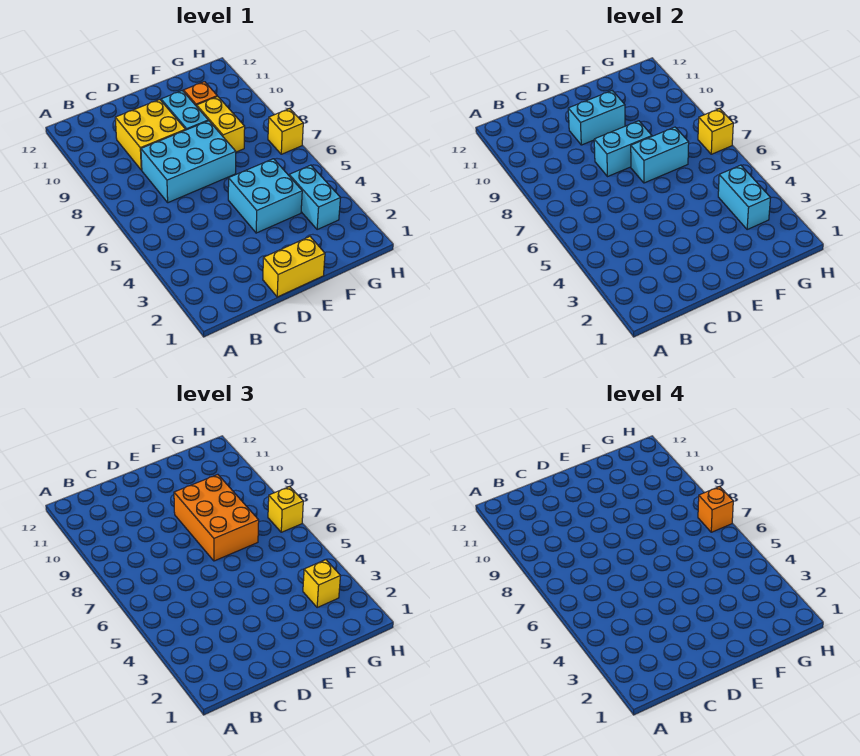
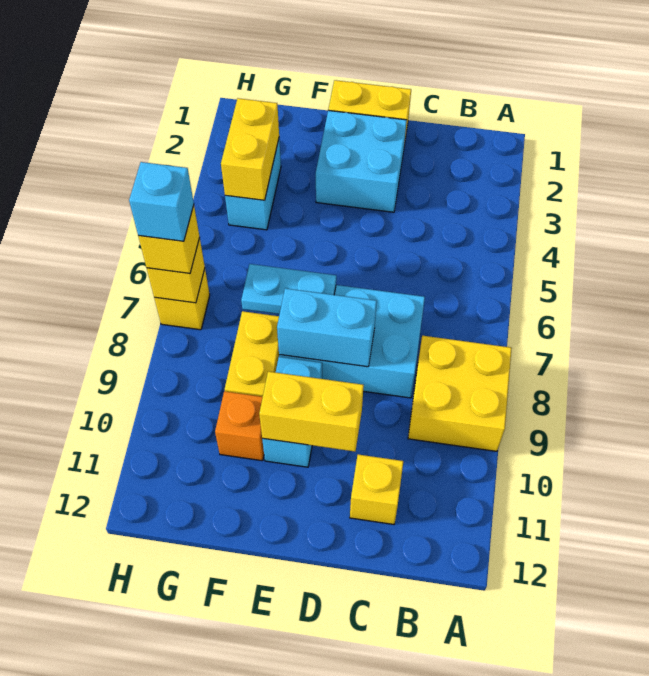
yellow brick C9:D10 level 1 -> yellow brick A8:B9 level 1
cyan brick D10:E10 level 2 -> yellow brick D10:E10 level 2
cyan brick E4:F5 level 1 -> cyan brick D2:E3 level 1
cyan brick E7:F7 level 2 -> cyan plate E7:F7 level 2
orange brick E7:F9 level 3 -> none
cyan brick G3:G4 level 2 -> yellow brick G3:G4 level 2
yellow brick G3 level 3 -> yellow brick C11 level 1
orange brick H7 level 4 -> cyan brick H7 level 4

